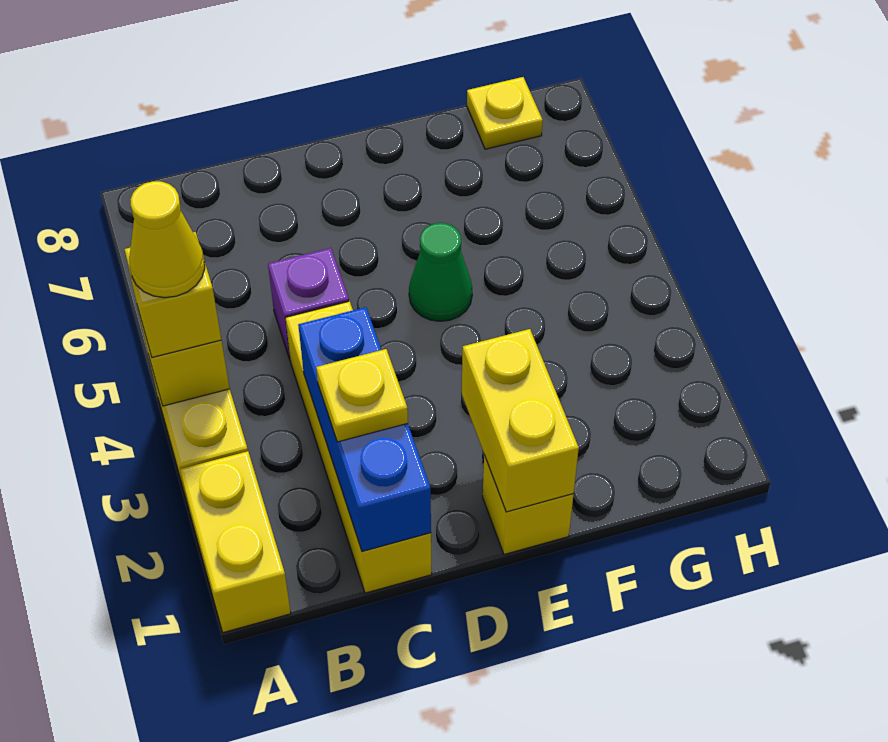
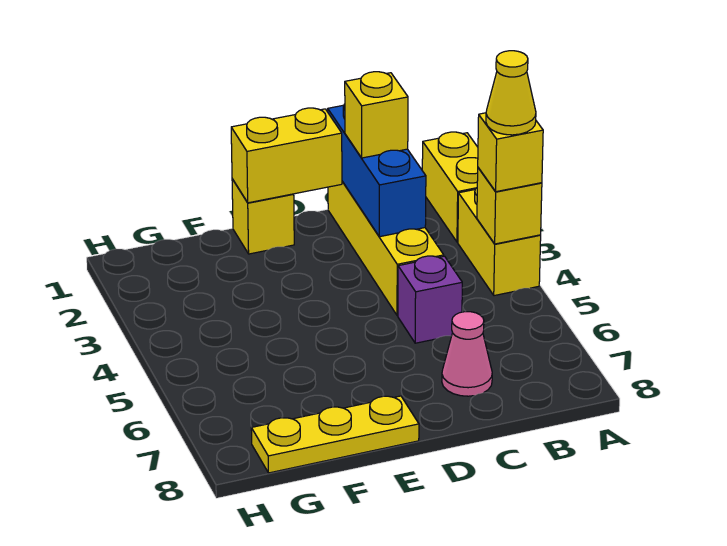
yellow plate C2 level 3 -> yellow brick C2 level 3
none -> pink cone C7 level 1
yellow brick E1:E2 level 2 -> yellow brick D1:E1 level 2
green cone E5 level 1 -> none
yellow plate G8 level 1 -> yellow plate E8:G8 level 1

